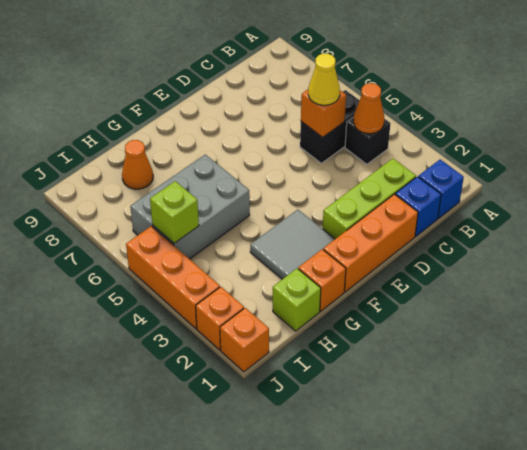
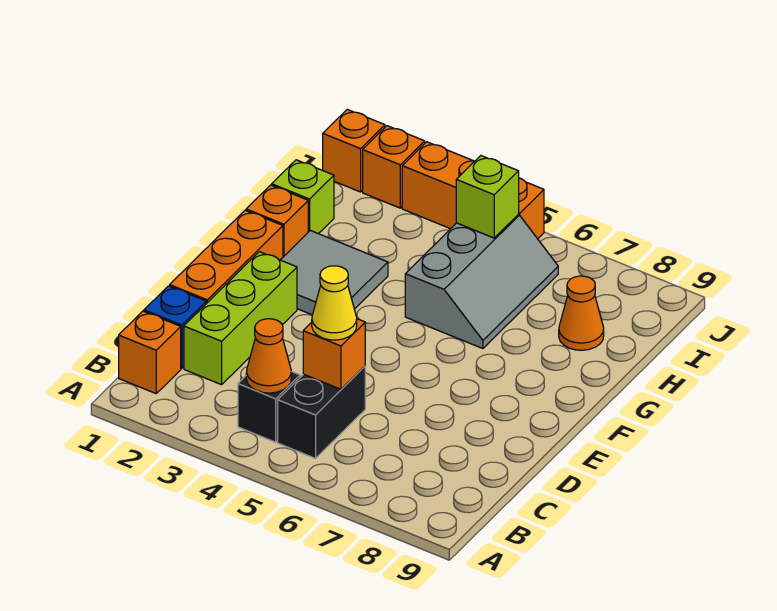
blue brick B1 level 1 -> orange brick B1 level 1
grey brick G5:I6 level 1 -> grey slope G5:I6 level 1 top 5

